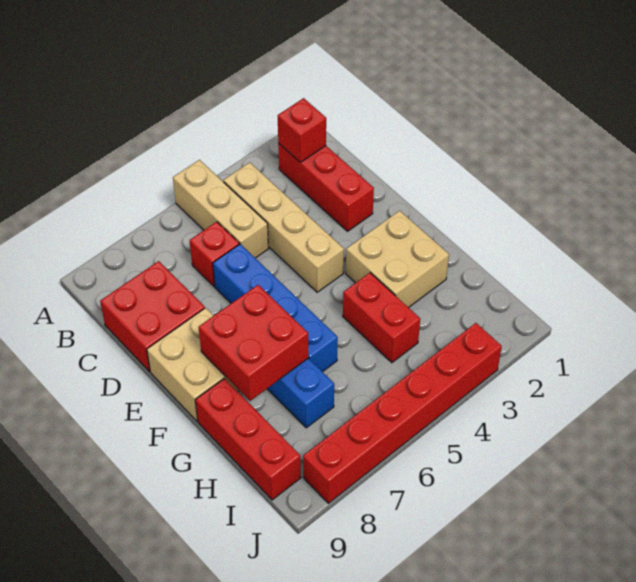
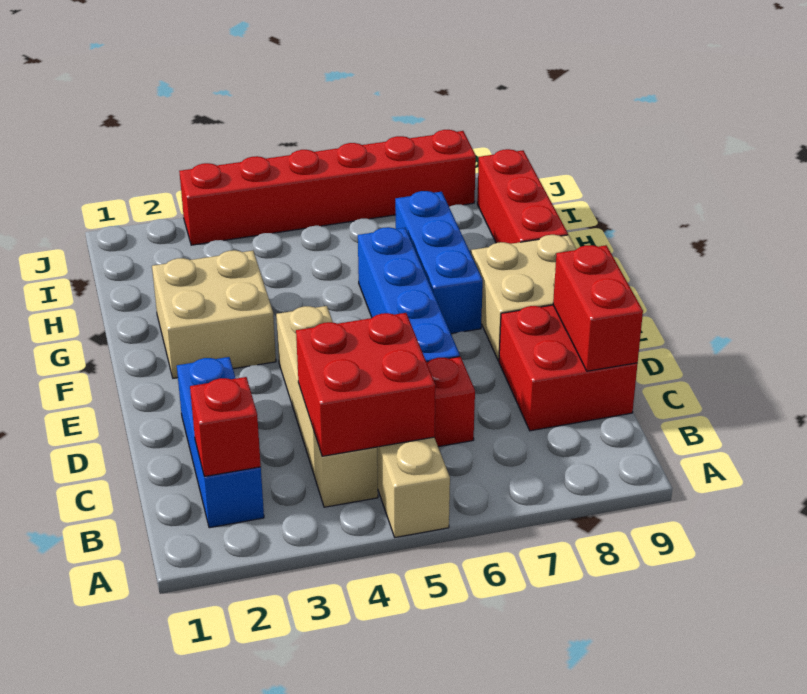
red brick B2:D2 level 1 -> blue brick B2:D2 level 1
red brick F7:G8 level 2 -> red brick B4:C5 level 2
red brick G4:H4 level 1 -> red brick C9:D9 level 2

